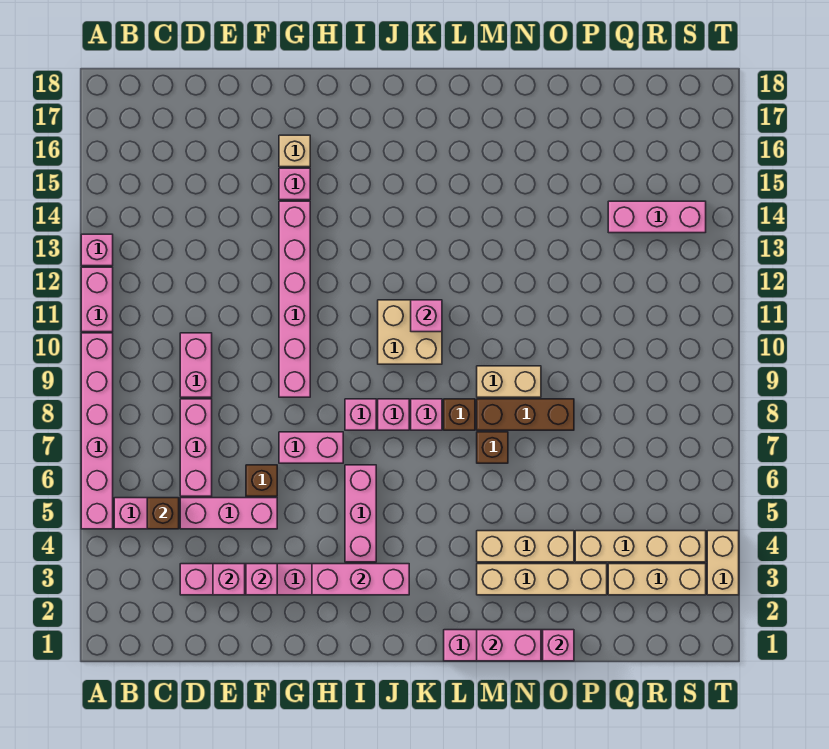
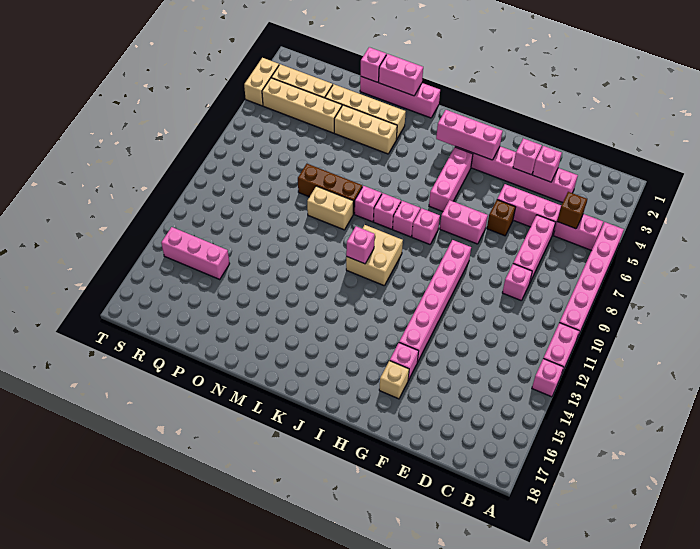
pink brick D9:D10 level 1 -> pink brick D9 level 1
brown brick L8 level 1 -> pink brick L8 level 1
brown brick M7 level 1 -> none

